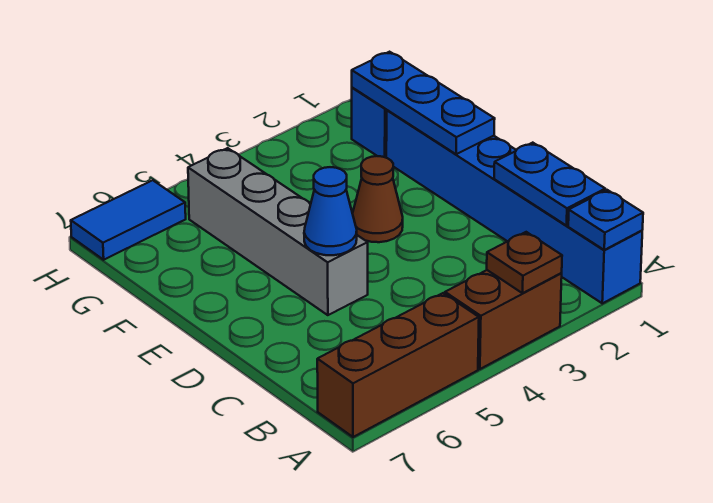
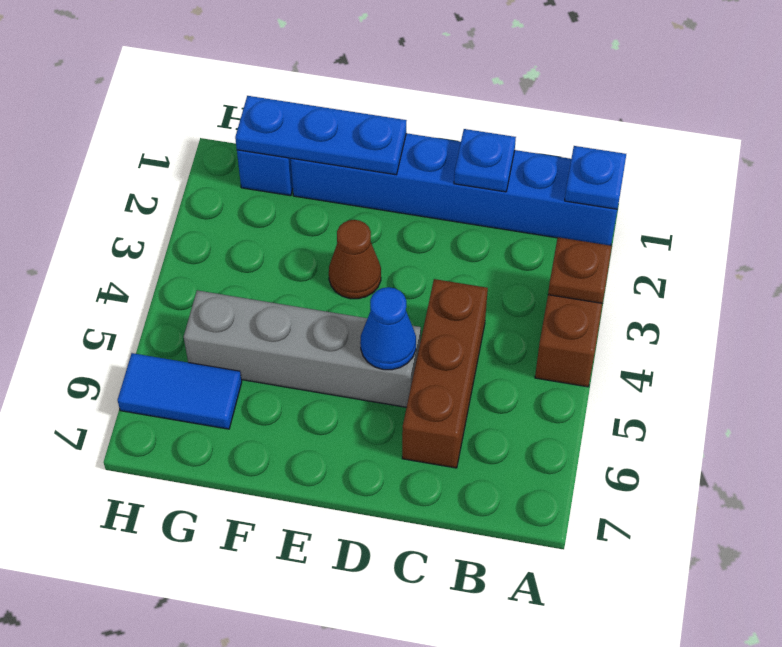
brown brick A5:A7 level 1 -> brown brick C4:C6 level 1
blue plate B1:C1 level 2 -> blue plate C1 level 2
blue tile H6:H7 level 1 -> blue tile G6:H6 level 1

